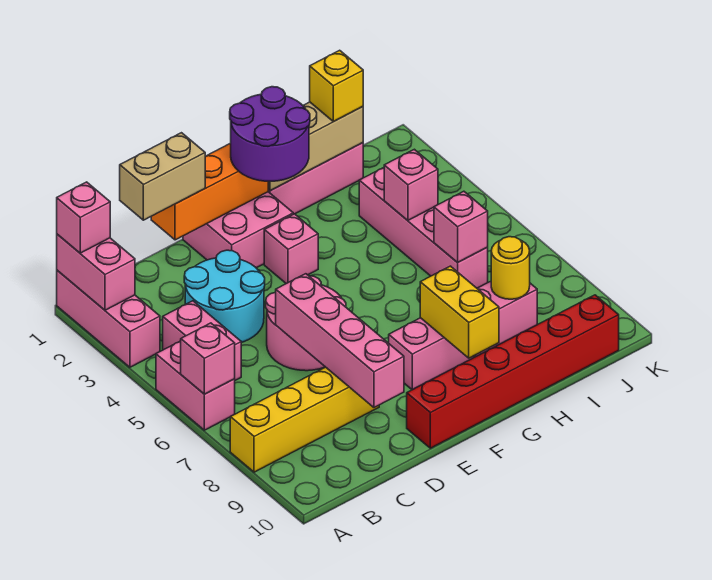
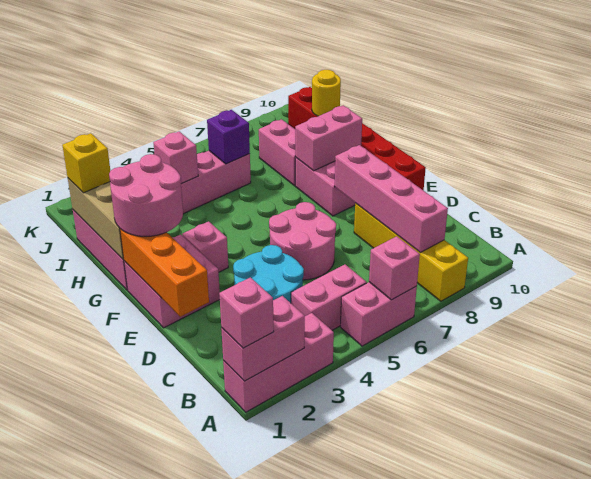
tan brick C1:D1 level 3 -> none
pink brick D6:D9 level 2 -> pink brick B8:E8 level 2
purple round brick F1:G2 level 3 -> pink round brick F1:G2 level 3
yellow brick G8:G9 level 2 -> pink brick G8:G9 level 2
pink brick I6 level 2 -> purple brick I6 level 2
yellow round brick I8 level 2 -> yellow round brick I10 level 2

